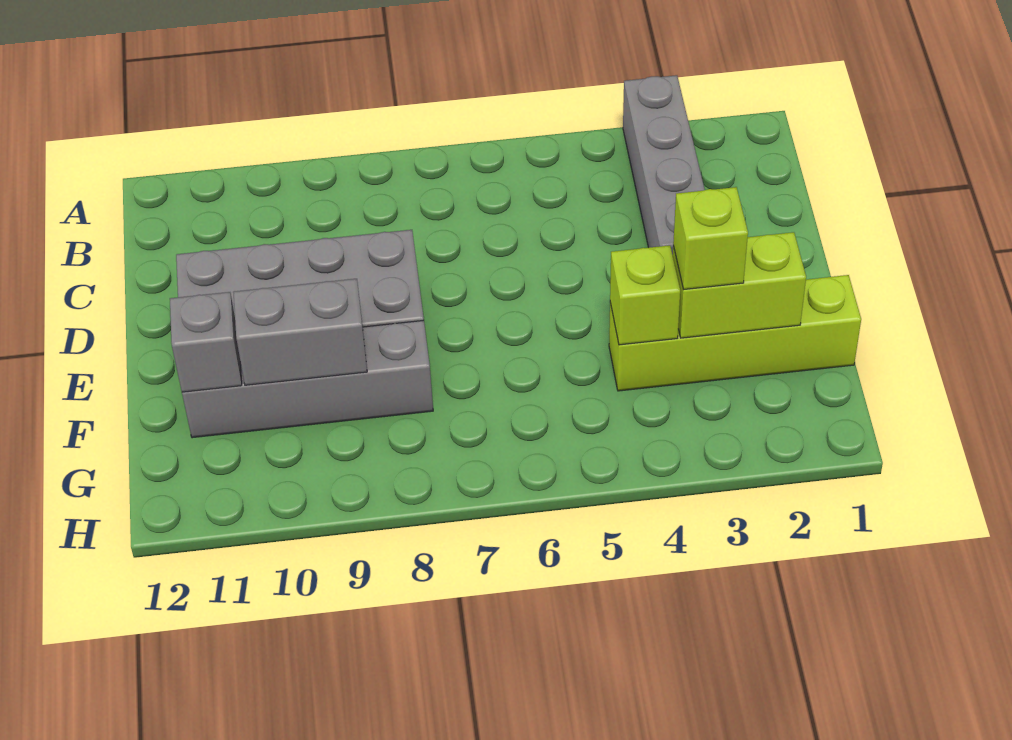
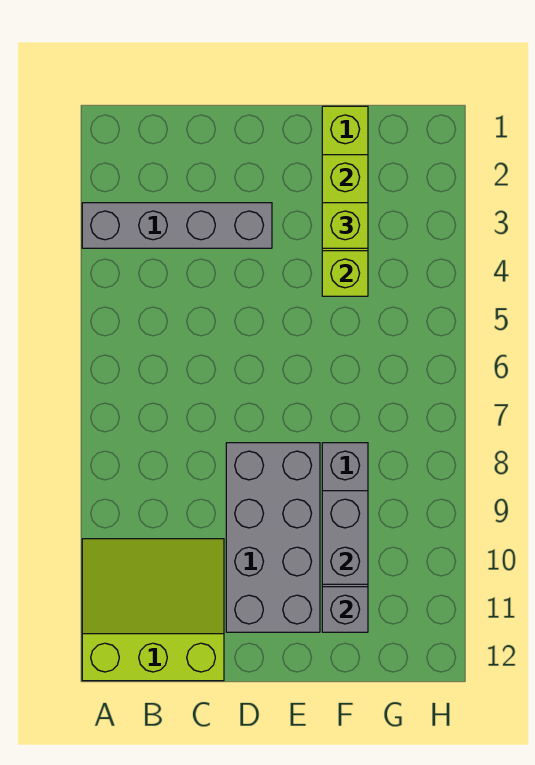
none -> lime slope A10:C12 level 1 top 12

